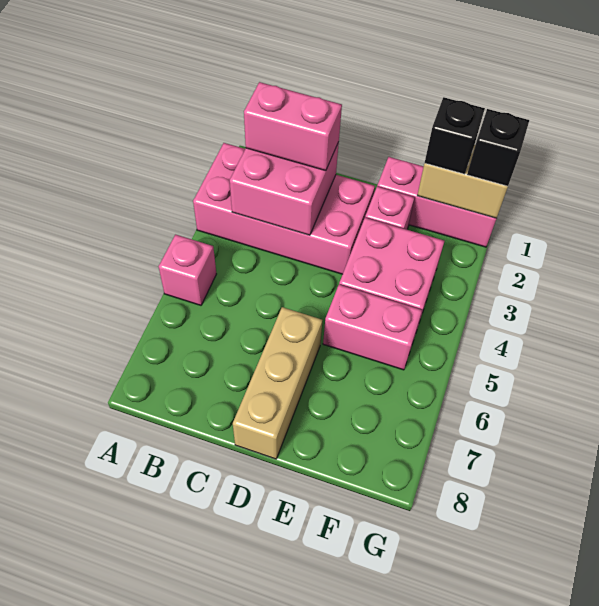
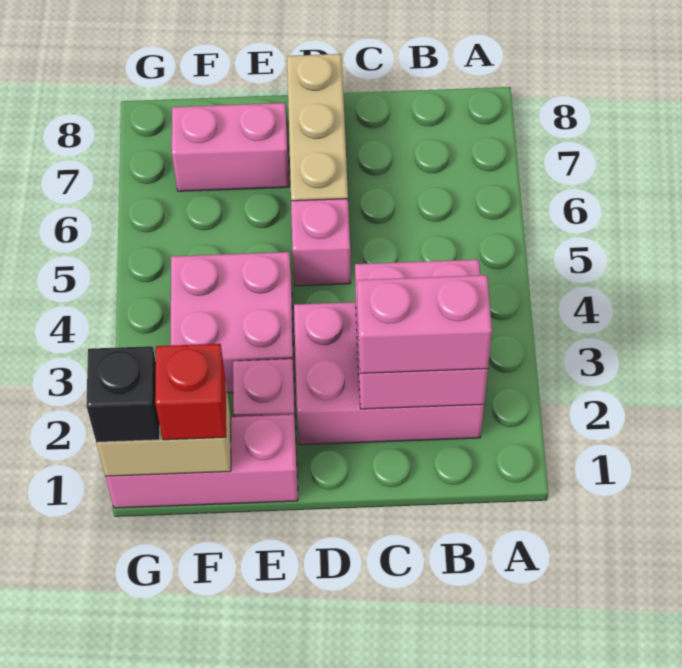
pink brick A2:D3 level 1 -> pink brick B2:D3 level 1
pink brick A5 level 1 -> pink brick D5 level 1
pink brick E5:F5 level 1 -> pink brick E7:F7 level 1
black brick F1 level 3 -> red brick F1 level 3

